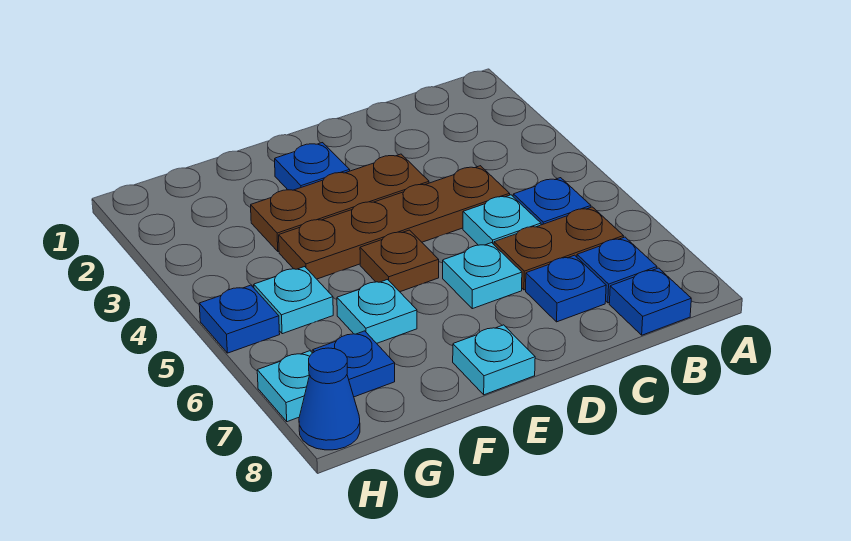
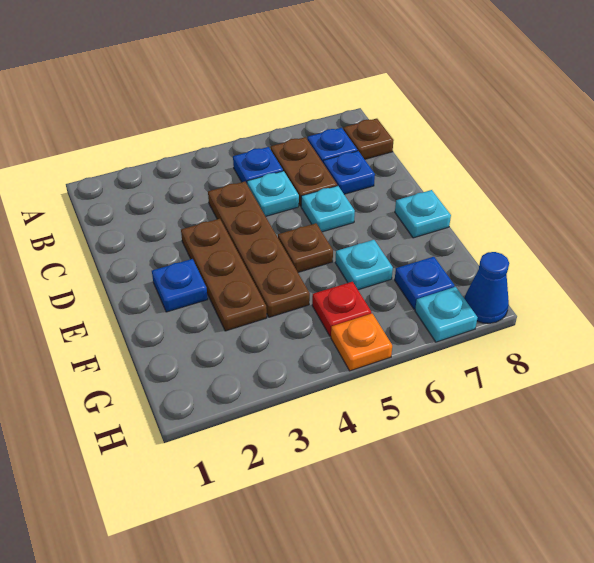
blue plate B8 level 1 -> brown plate B8 level 1
cyan plate G5 level 1 -> red plate G5 level 1
blue plate H5 level 1 -> orange plate H5 level 1

